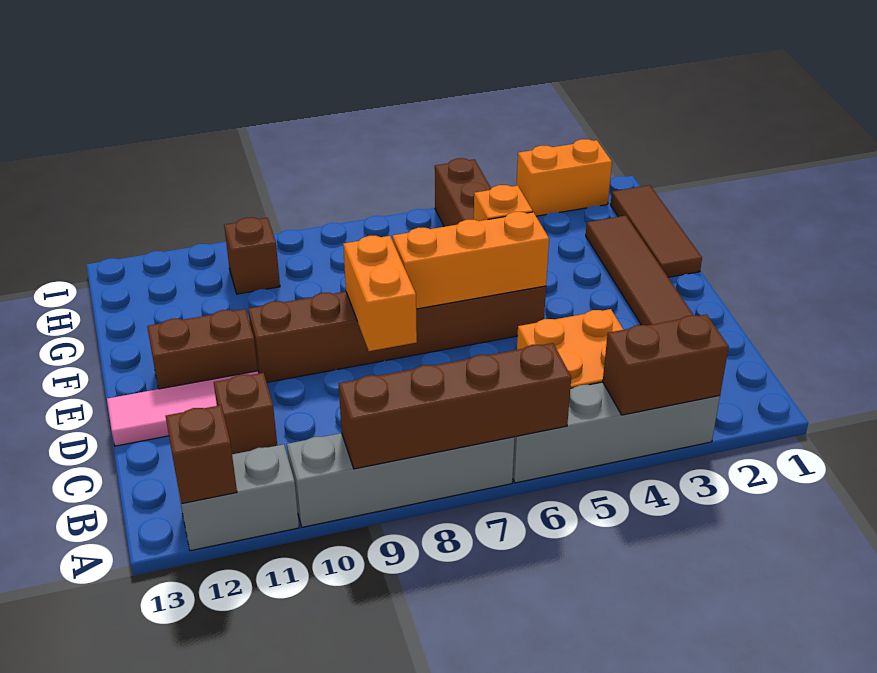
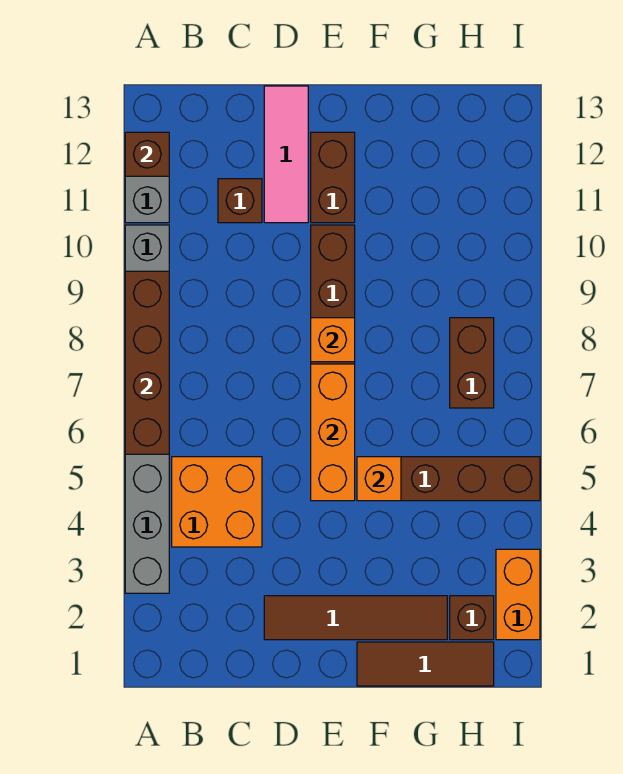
brown brick A3:A4 level 2 -> brown brick H7:H8 level 1
orange brick D8:E8 level 2 -> orange brick E8 level 2
brown brick H10 level 1 -> brown brick H2 level 1

